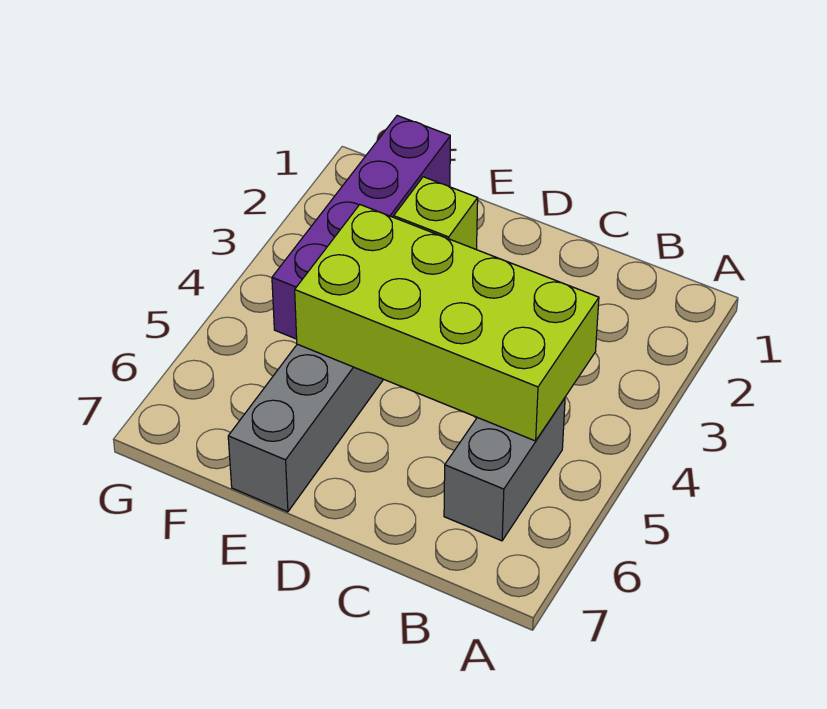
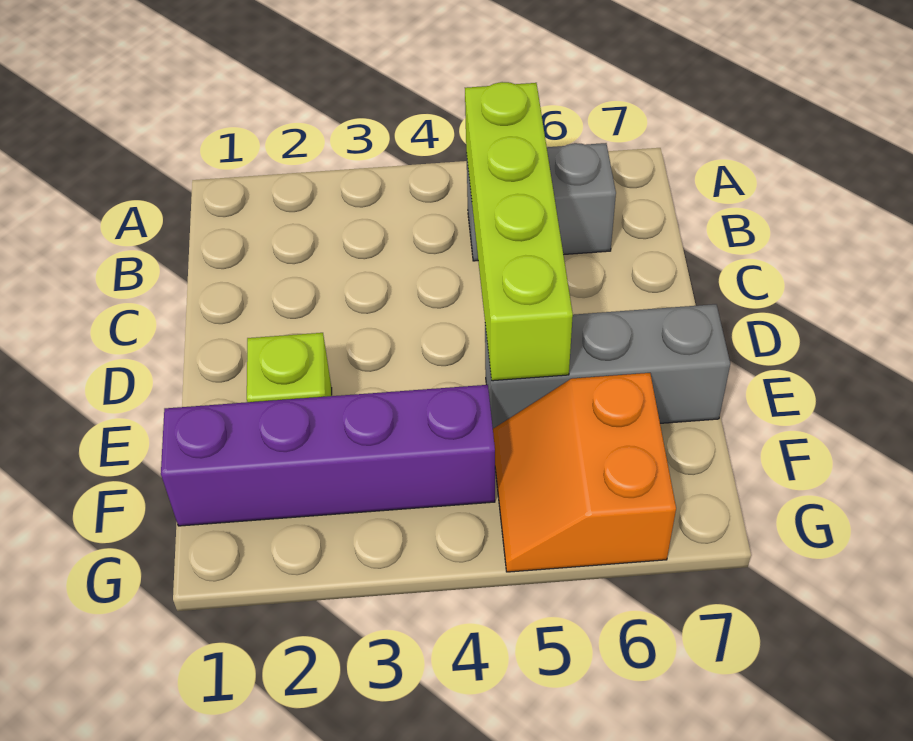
lime brick B4:E5 level 2 -> lime brick B5:E5 level 2
none -> orange slope F5:G6 level 1 top 6

